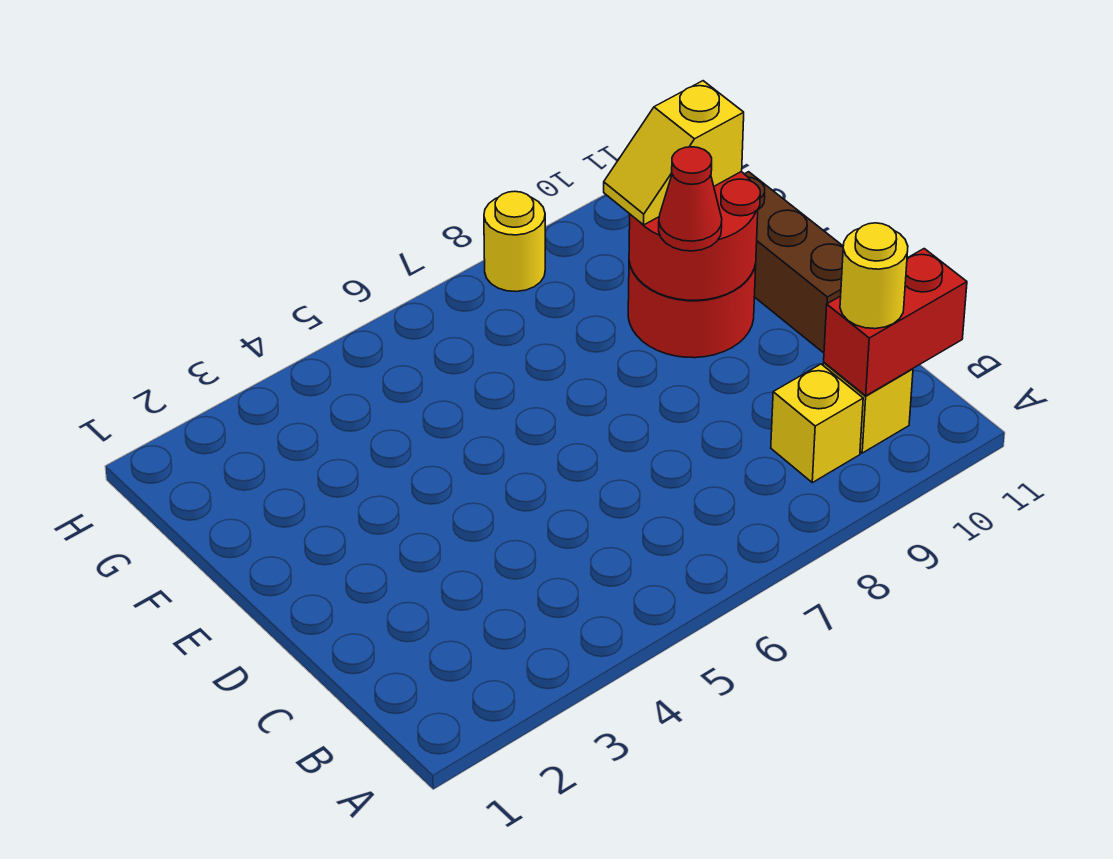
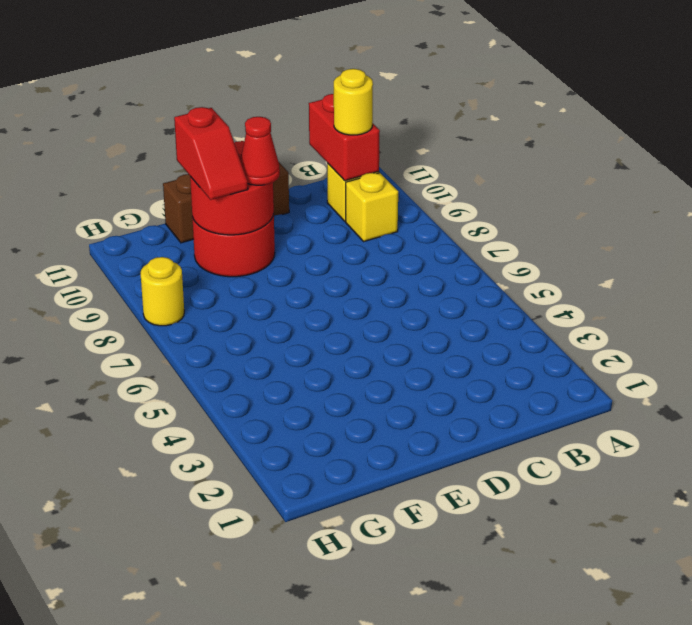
yellow slope F9:F10 level 3 top 10 -> red slope F9:F10 level 3 top 10

